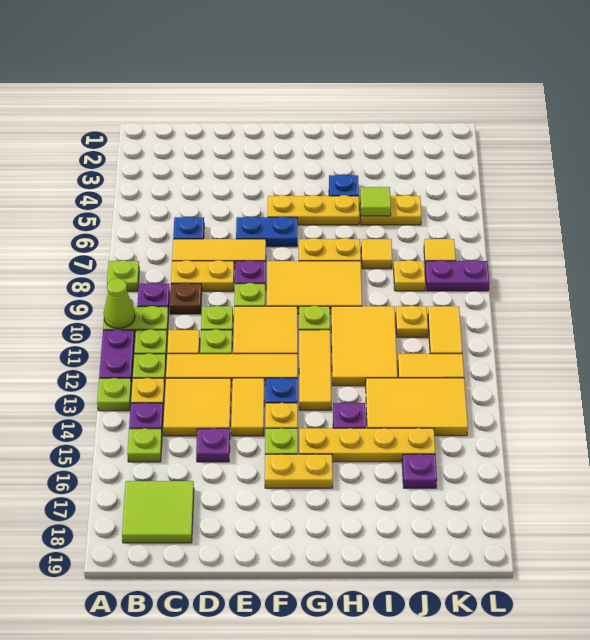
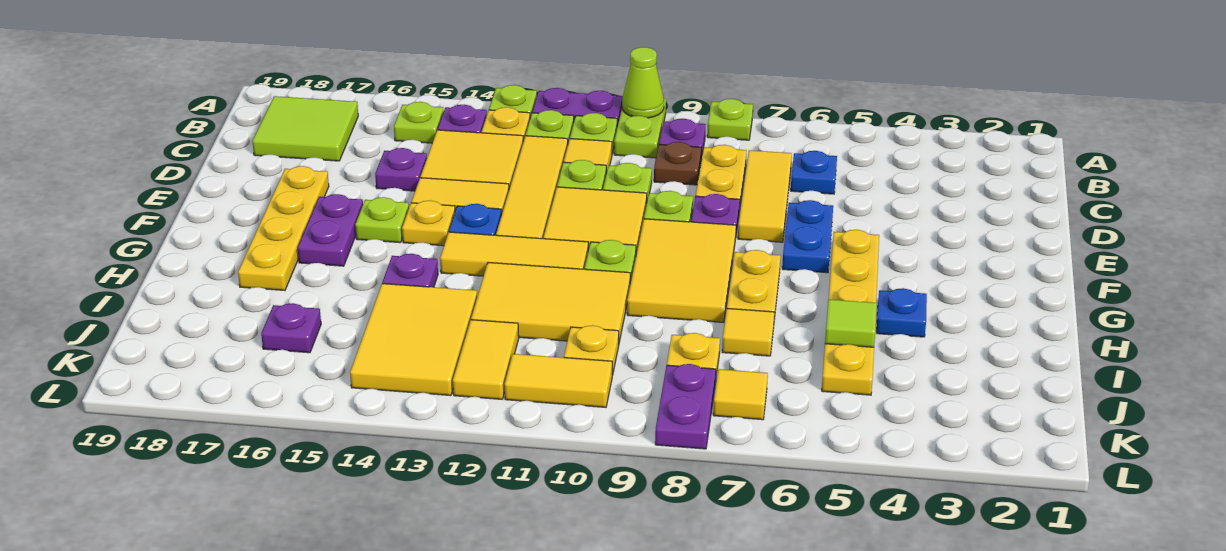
yellow plate F16:G16 level 1 -> purple plate F16:G16 level 1
yellow plate G15:J15 level 1 -> yellow plate E17:H17 level 1

